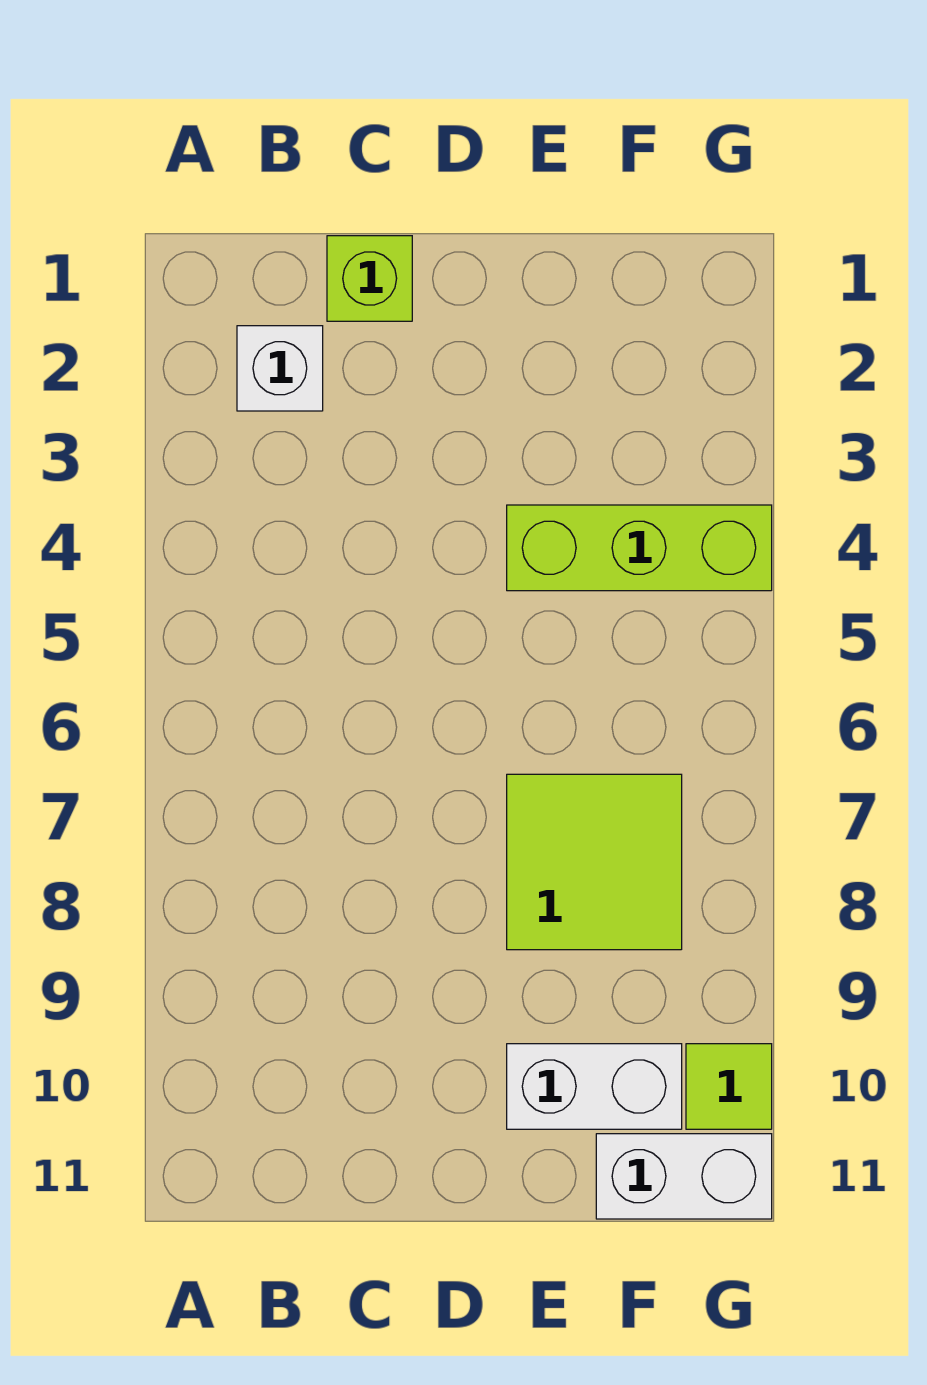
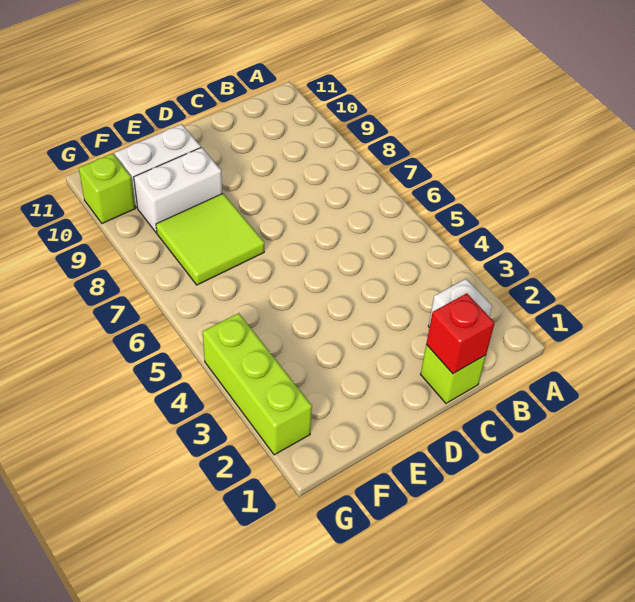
none -> red brick C1 level 2
lime brick E4:G4 level 1 -> lime brick G2:G4 level 1
white brick F11:G11 level 1 -> white brick E9:F9 level 1
lime tile G10 level 1 -> lime brick G10 level 1

